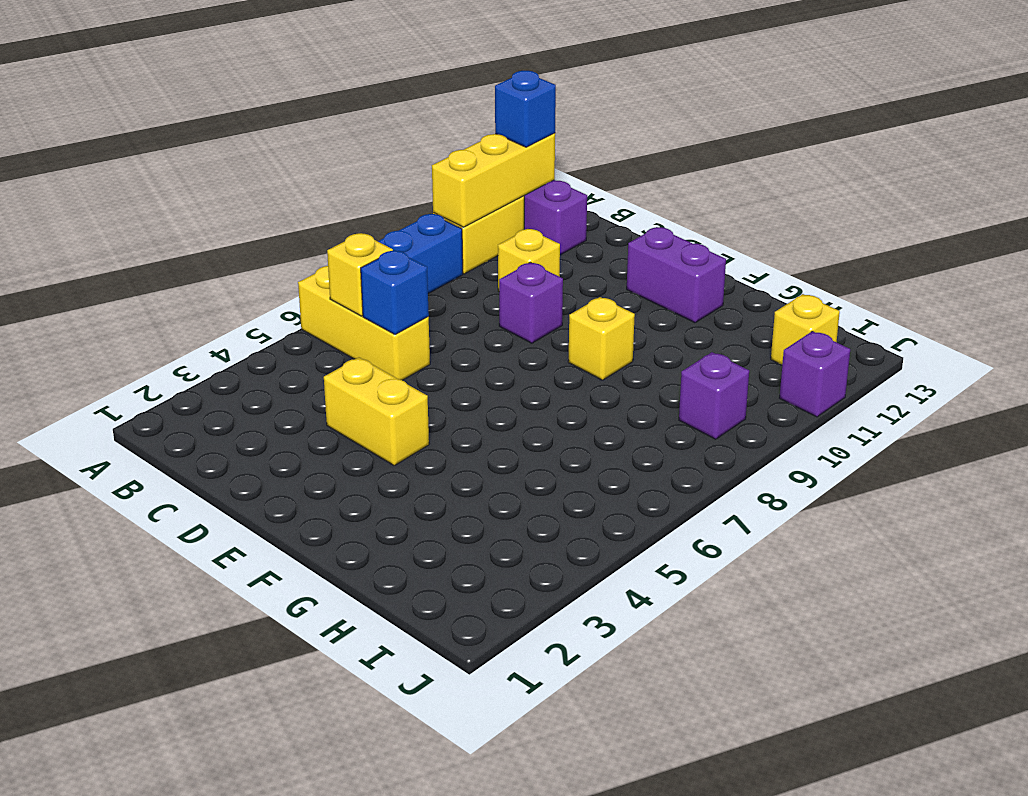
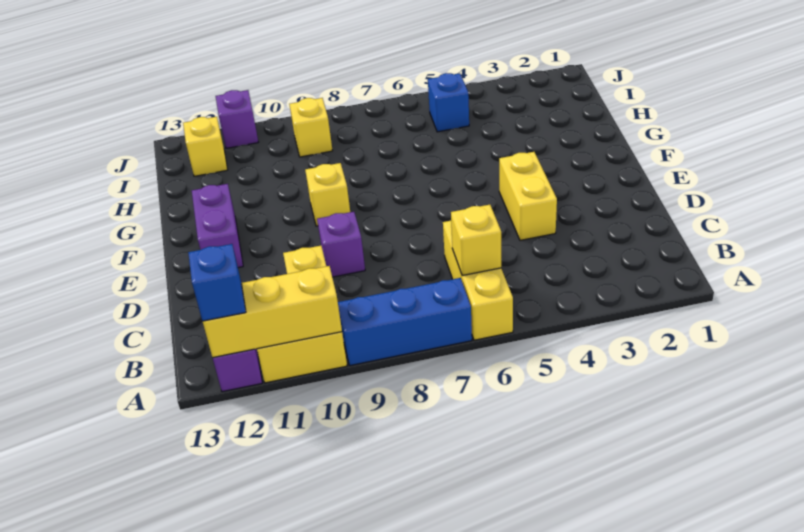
blue brick C6 level 2 -> blue brick I5 level 1
purple brick I9 level 1 -> yellow brick I9 level 1

